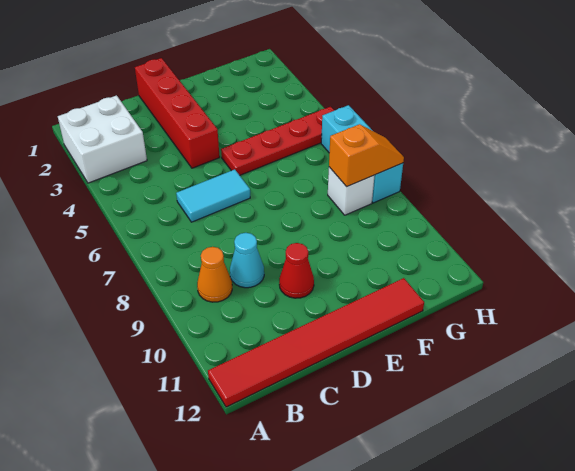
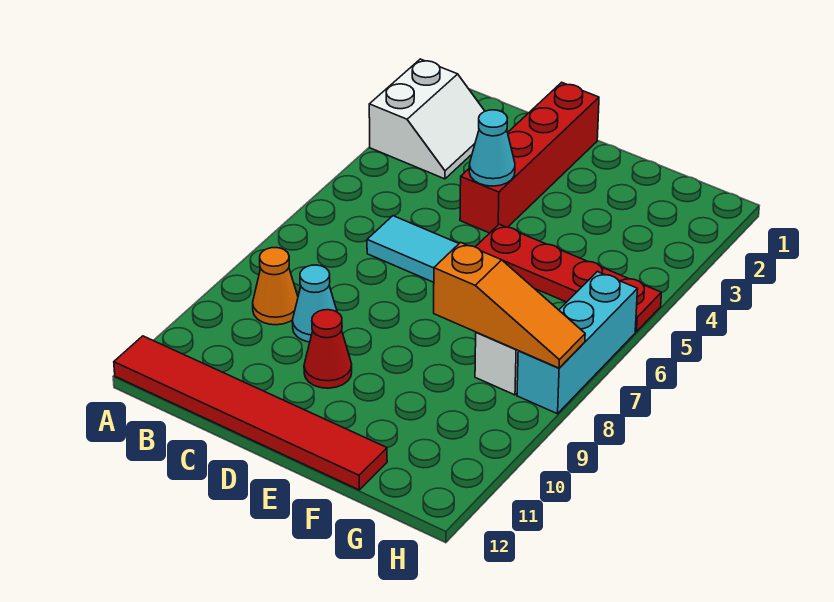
white brick A2:B3 level 1 -> white slope A2:B3 level 1 top A
none -> cyan cone D4 level 2
orange slope G8:H8 level 2 top G -> orange slope F8:H8 level 2 top F

